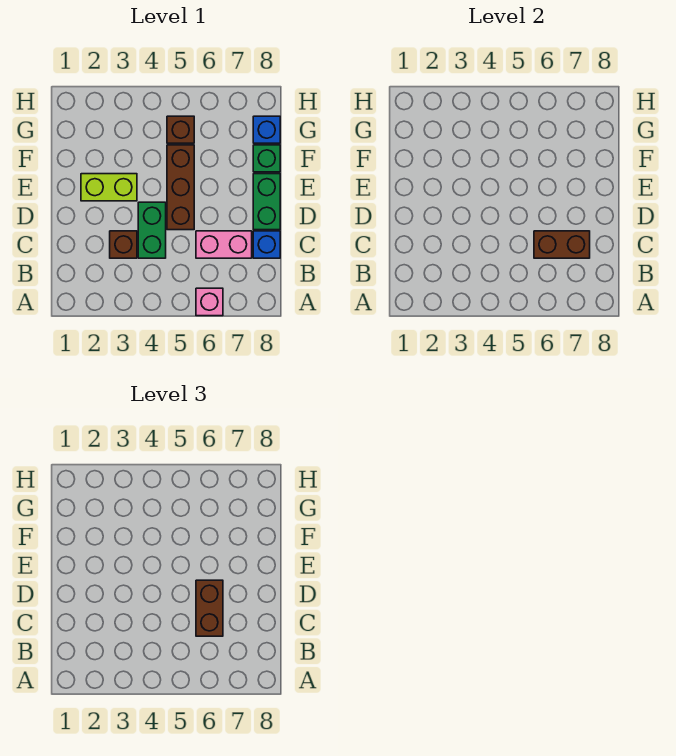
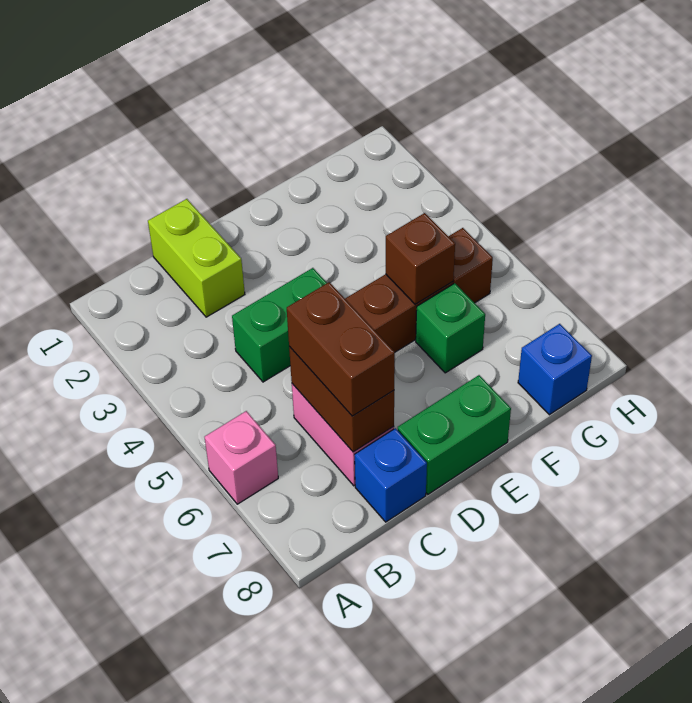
brown brick C3 level 1 -> brown brick F5 level 2
brown brick C6:D6 level 3 -> brown brick C6:C7 level 3
lime brick E2:E3 level 1 -> lime brick C1:C2 level 1
green brick F8 level 1 -> green brick F6 level 1

